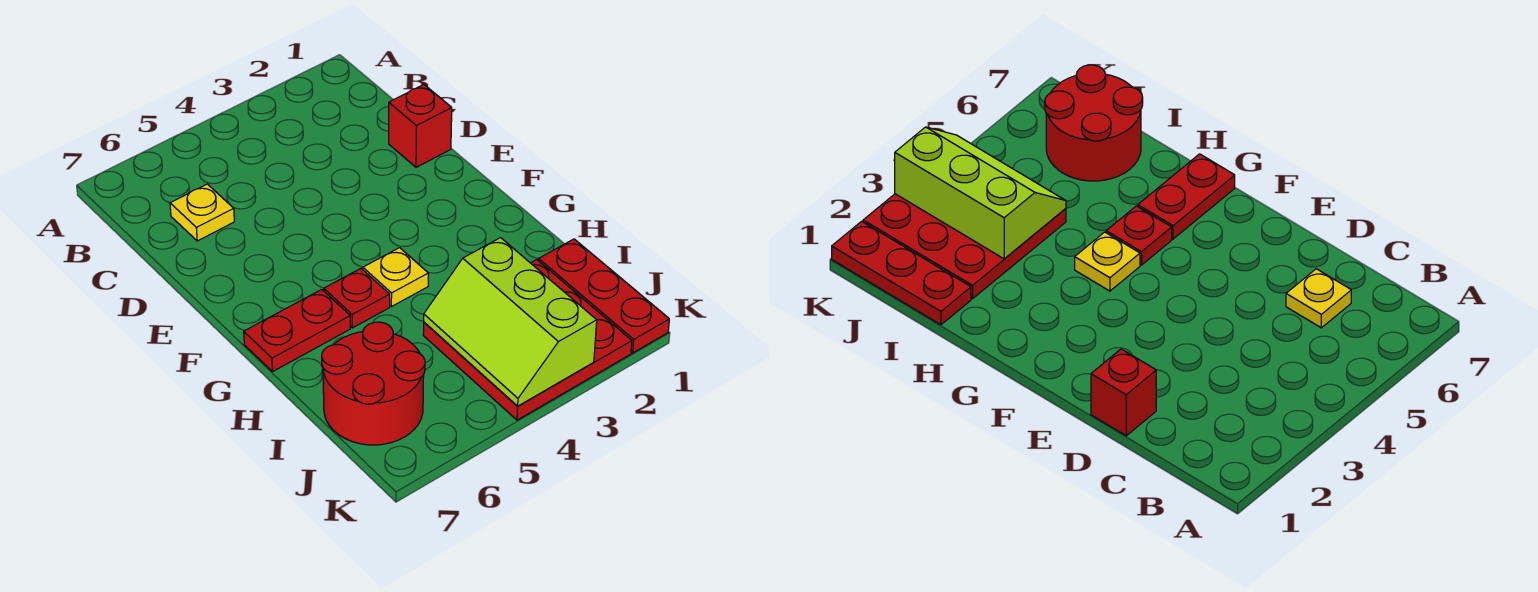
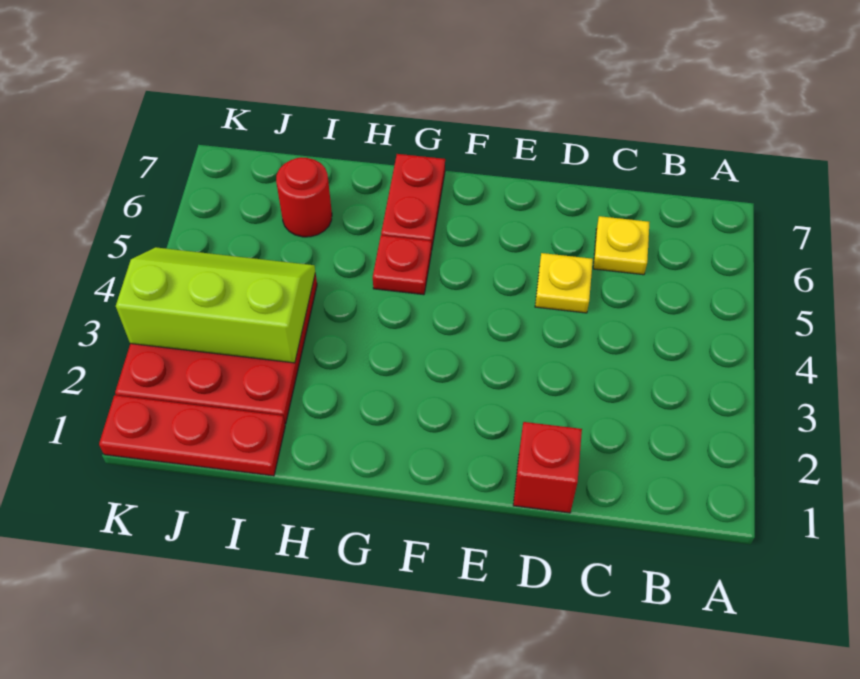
yellow plate G4 level 1 -> yellow plate D5 level 1
red round brick I6:J7 level 1 -> red round brick I6 level 1

